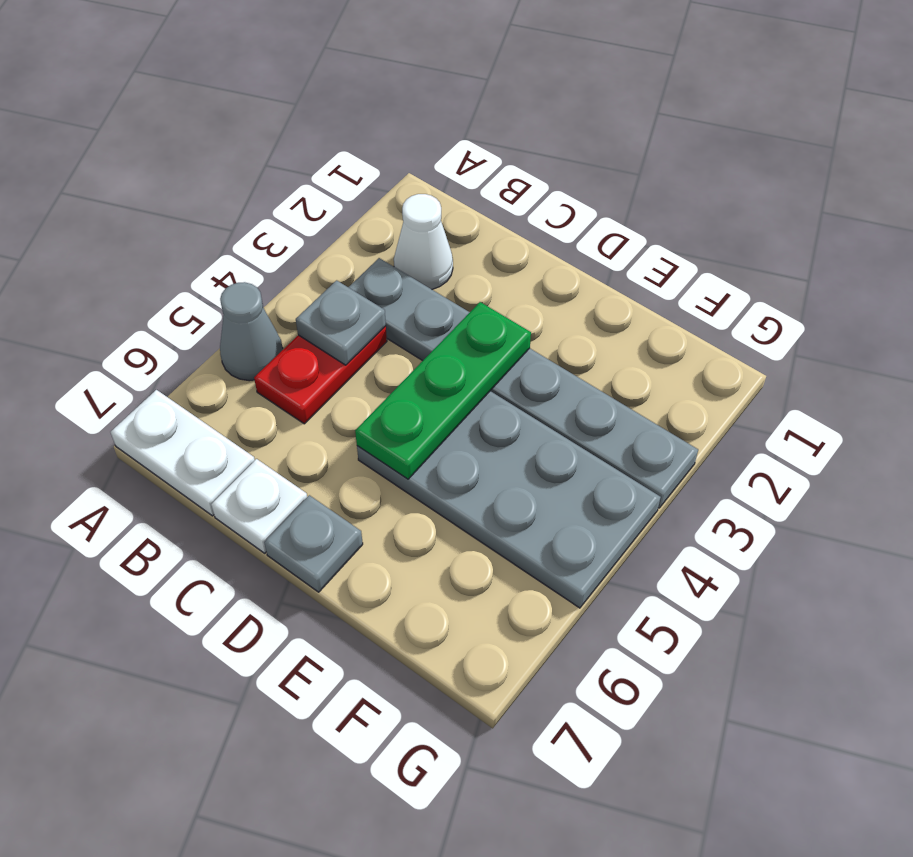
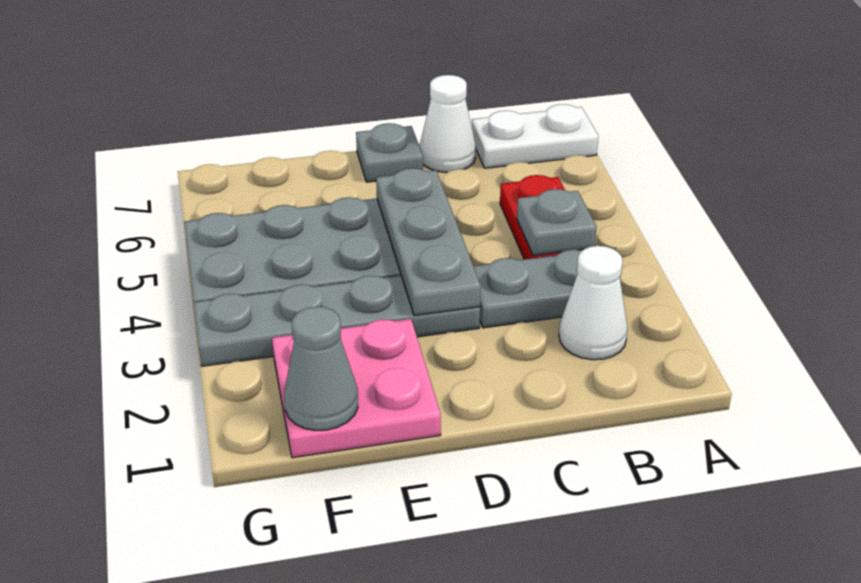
grey cone A5 level 1 -> grey cone F1 level 2
white plate C7 level 1 -> white cone C7 level 1
green plate D3:D5 level 2 -> grey plate D3:D5 level 2
none -> pink plate E1:F2 level 1

